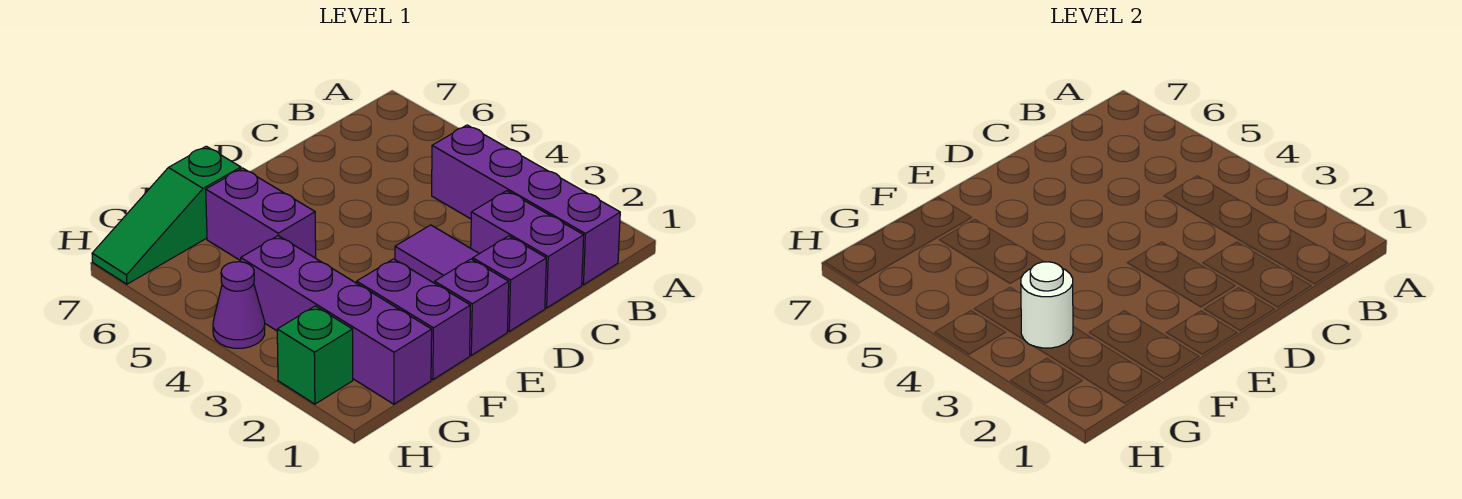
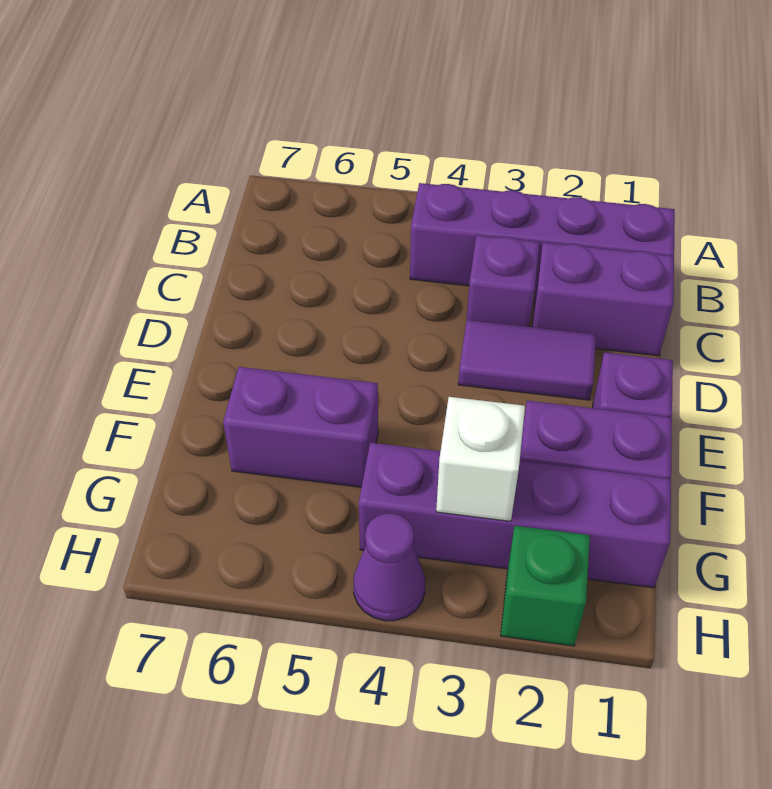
purple brick D1 level 1 -> purple brick C3 level 1
green slope F7:H7 level 1 top F -> none
white round brick G3 level 2 -> white brick G3 level 2

